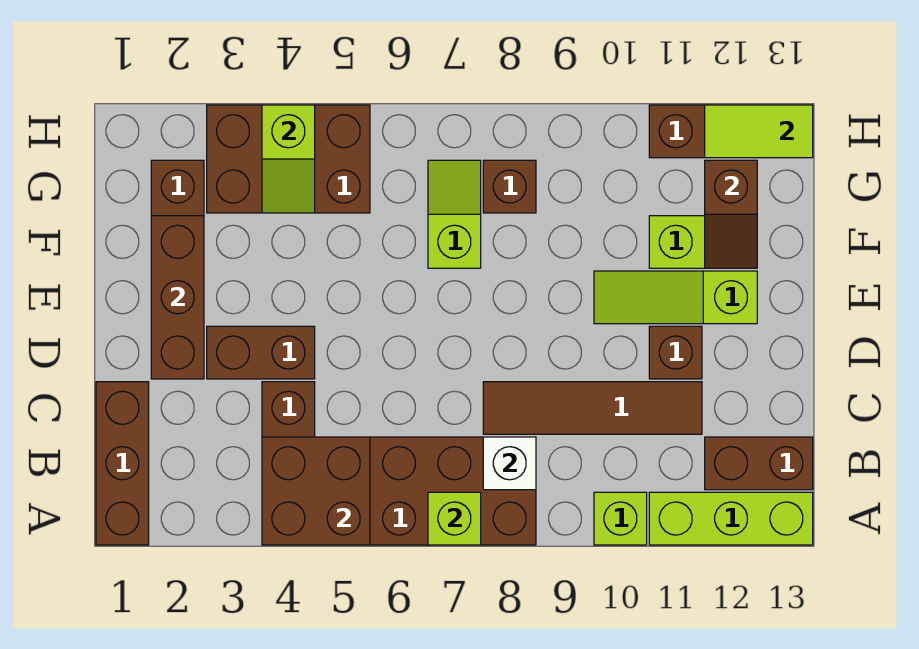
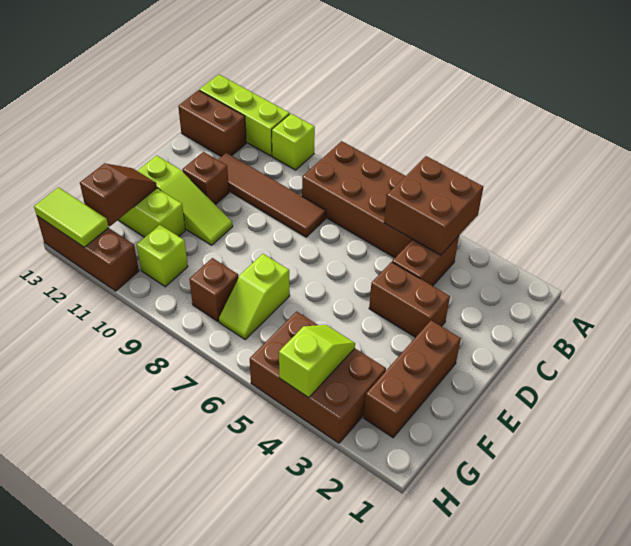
brown brick A1:C1 level 1 -> none
lime brick A7 level 2 -> lime brick G10 level 1
white brick B8 level 2 -> none
brown brick D2:F2 level 2 -> none

